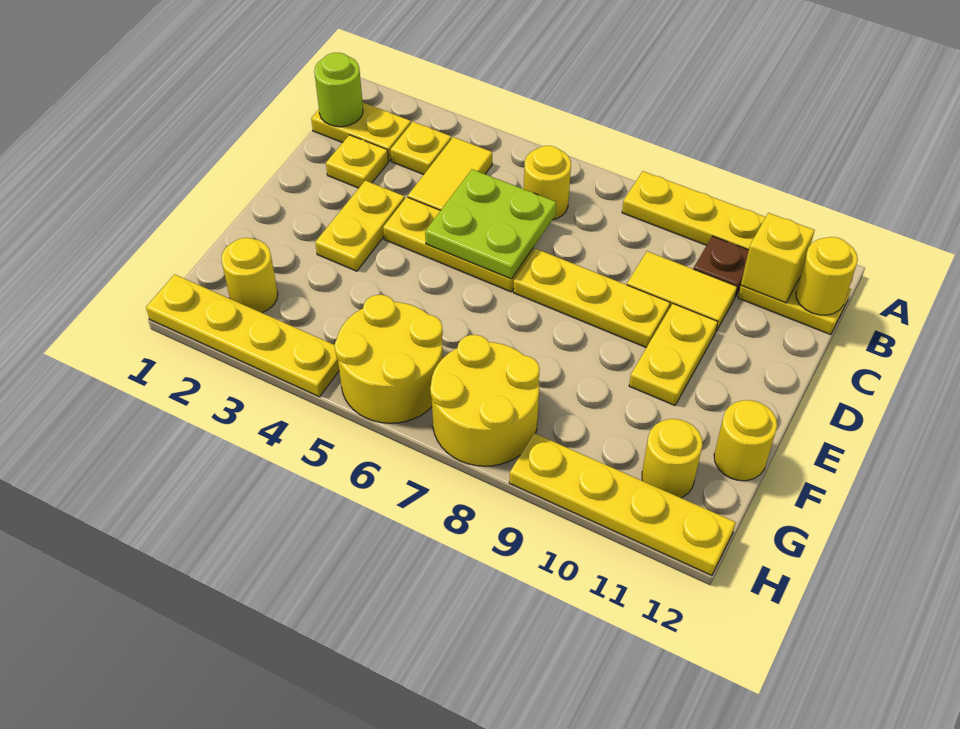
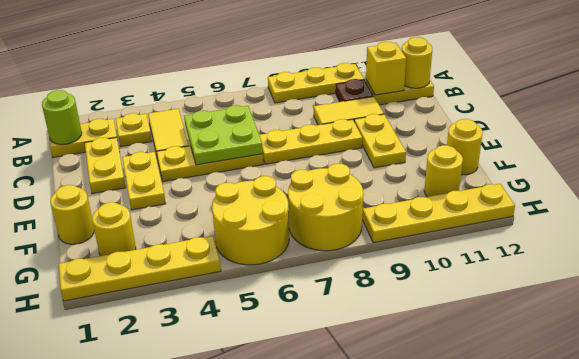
yellow round brick B6 level 1 -> yellow round brick F1 level 1
yellow plate C2 level 1 -> yellow plate C2:D2 level 1

